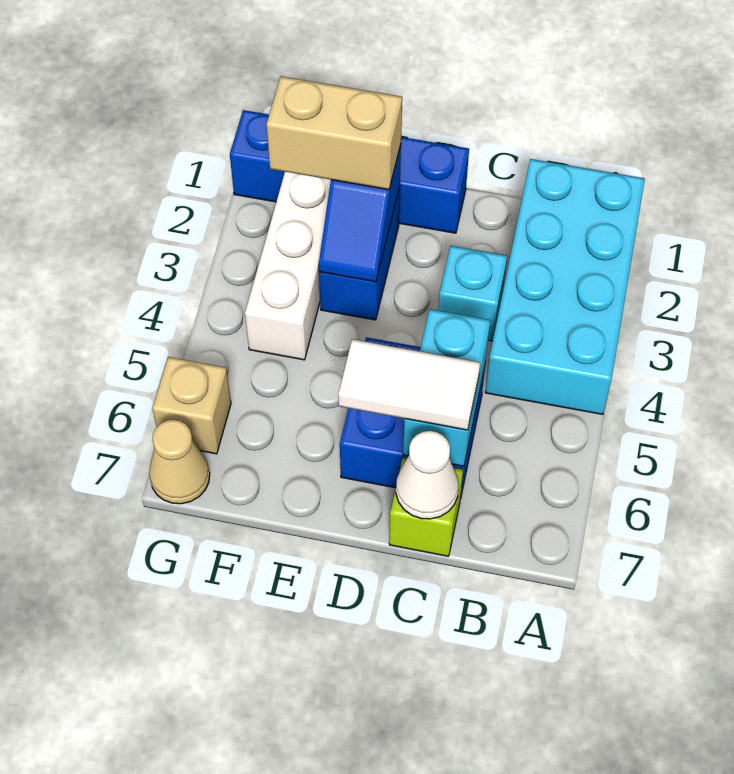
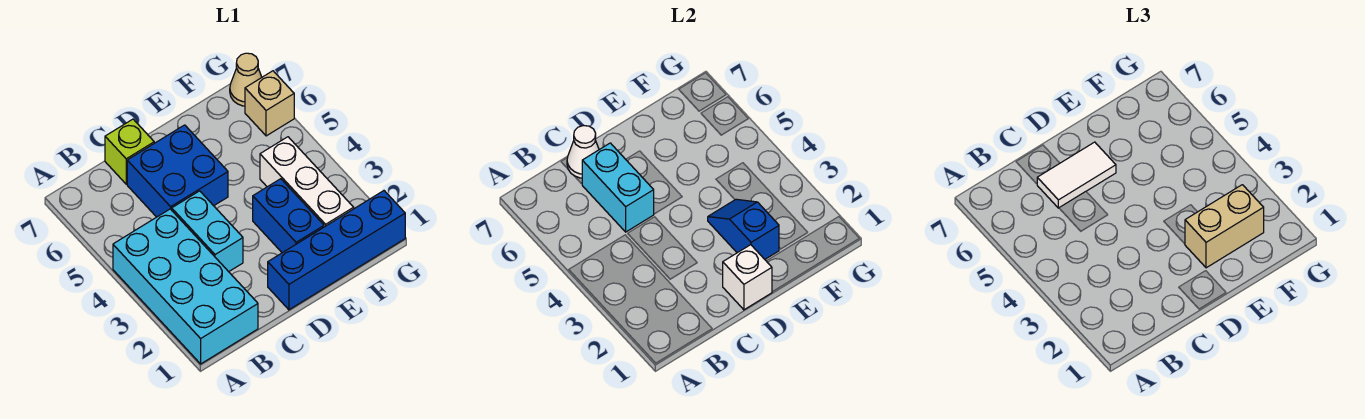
cyan brick C3 level 1 -> cyan brick C3:C4 level 1
none -> white brick D1 level 2

